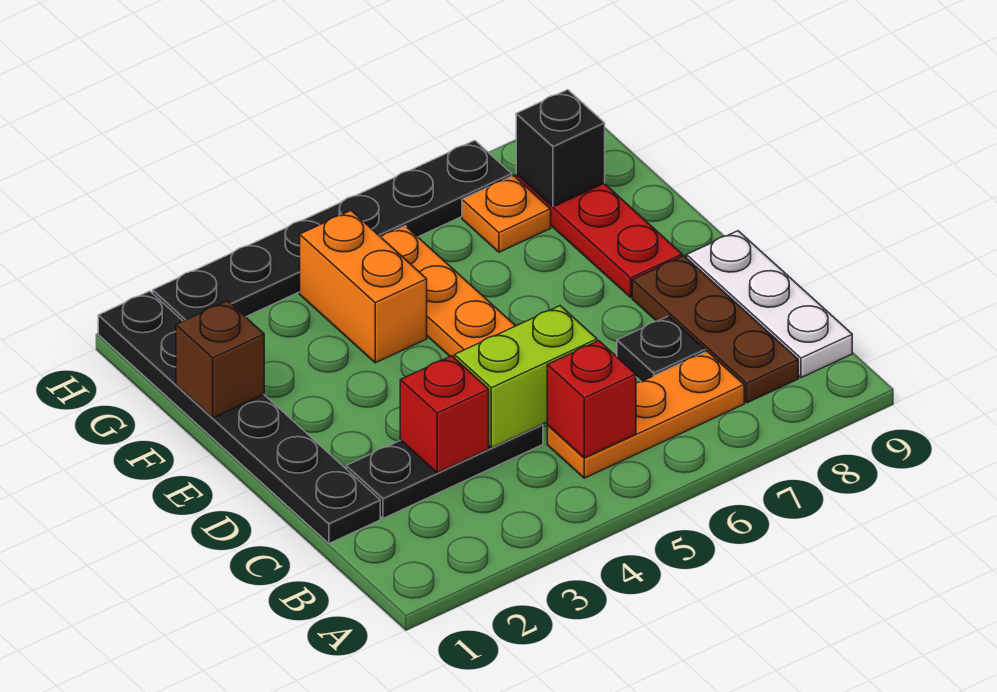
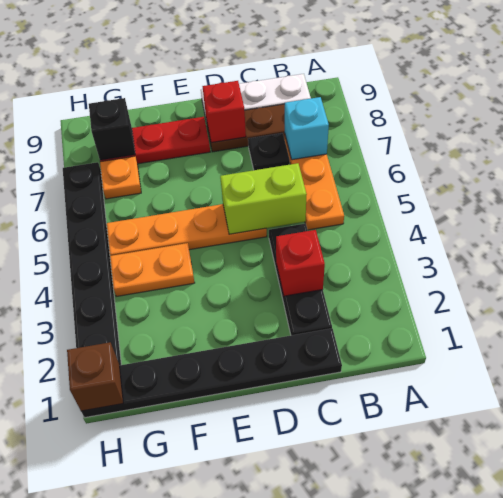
red brick B5 level 2 -> red brick D8 level 2
none -> cyan brick B7 level 2
lime brick C4:C5 level 2 -> lime brick C5:D5 level 2
brown brick F1 level 2 -> brown brick H1 level 2
orange brick F4:G4 level 1 -> orange plate F4:G4 level 1

